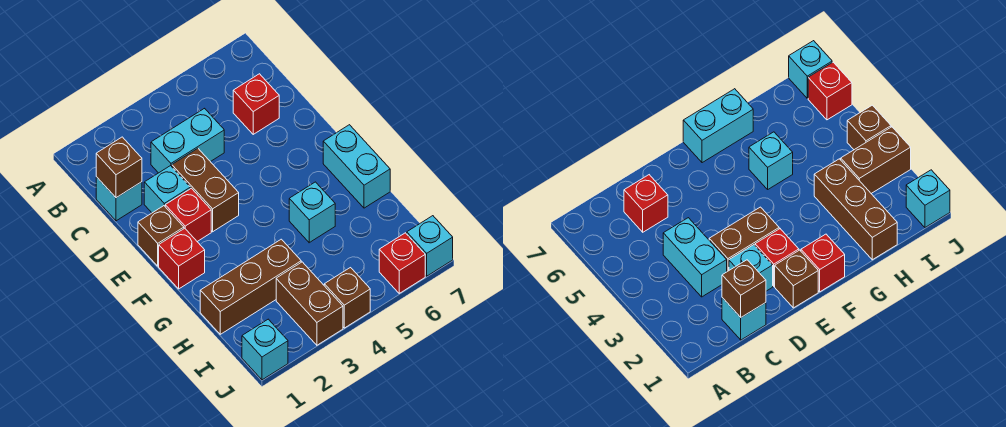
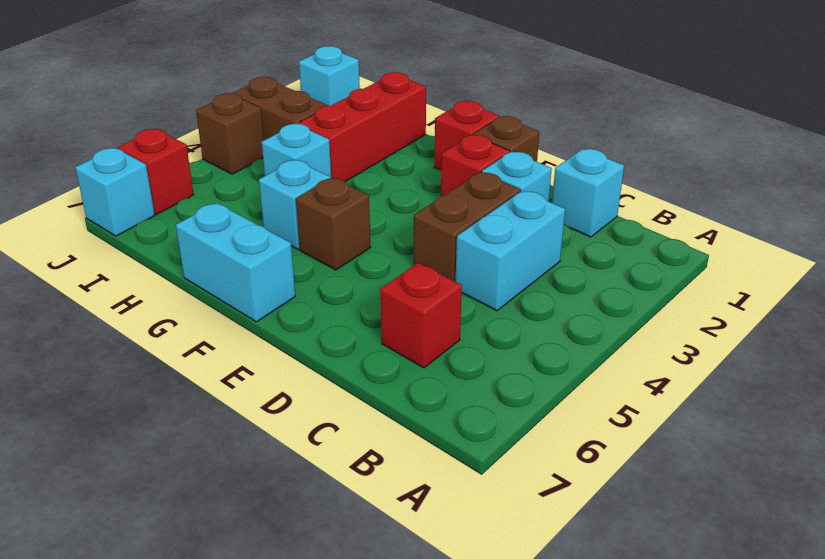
brown brick C1 level 2 -> brown brick F5 level 1
brown brick D3:E3 level 1 -> brown brick D3:D4 level 1
brown brick H1:H3 level 1 -> red brick H1:H3 level 1
none -> cyan brick H4 level 1

